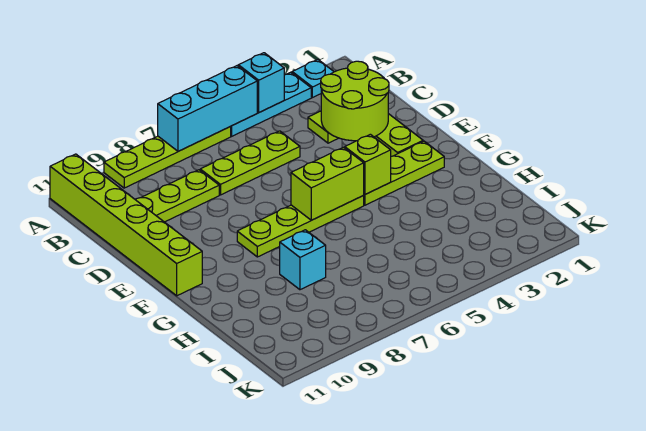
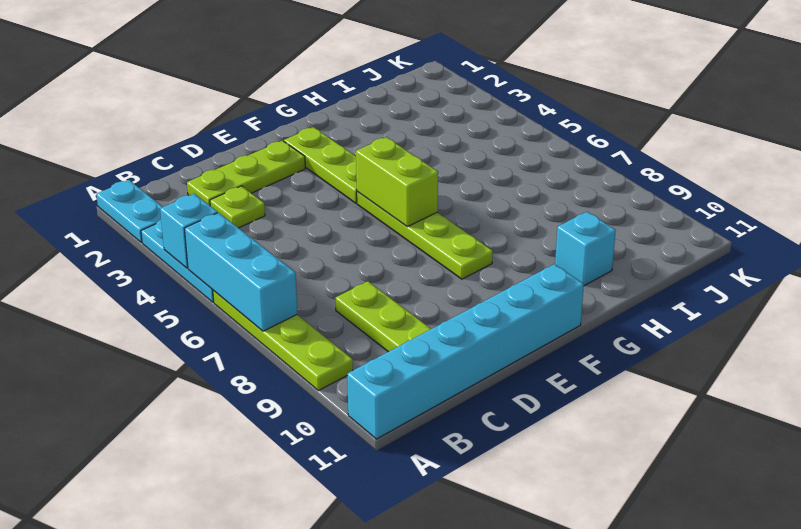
cyan plate A2 level 1 -> cyan plate A1:A2 level 1
lime brick A11:F11 level 1 -> cyan brick A11:F11 level 1
lime round brick C2:D3 level 2 -> none
lime plate C5:C7 level 1 -> none
lime brick F4 level 2 -> none
cyan brick H8 level 1 -> cyan brick H10 level 1

